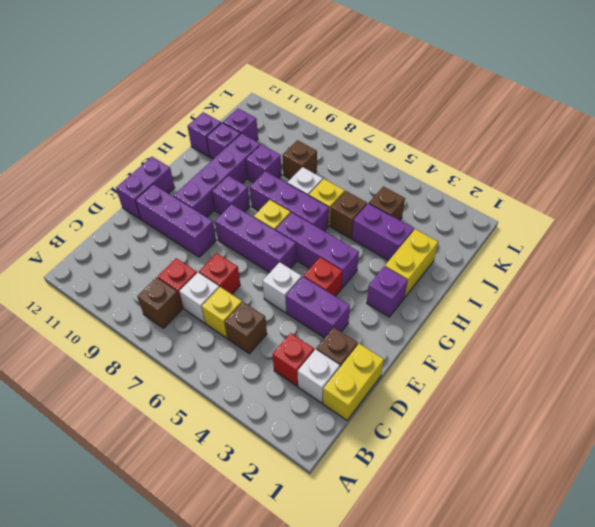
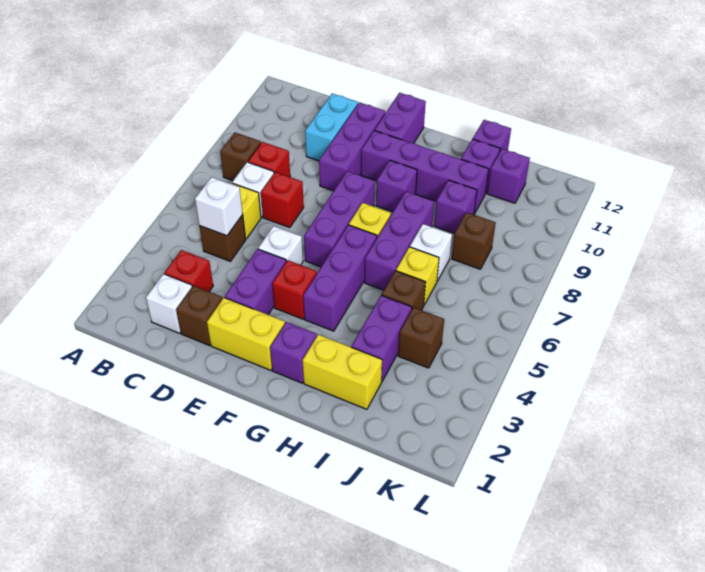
yellow brick C1:D1 level 1 -> yellow brick E2:F2 level 1
none -> white brick C5 level 2
none -> cyan brick D10:D11 level 1
purple brick E12:F12 level 1 -> purple brick F11:F12 level 1

